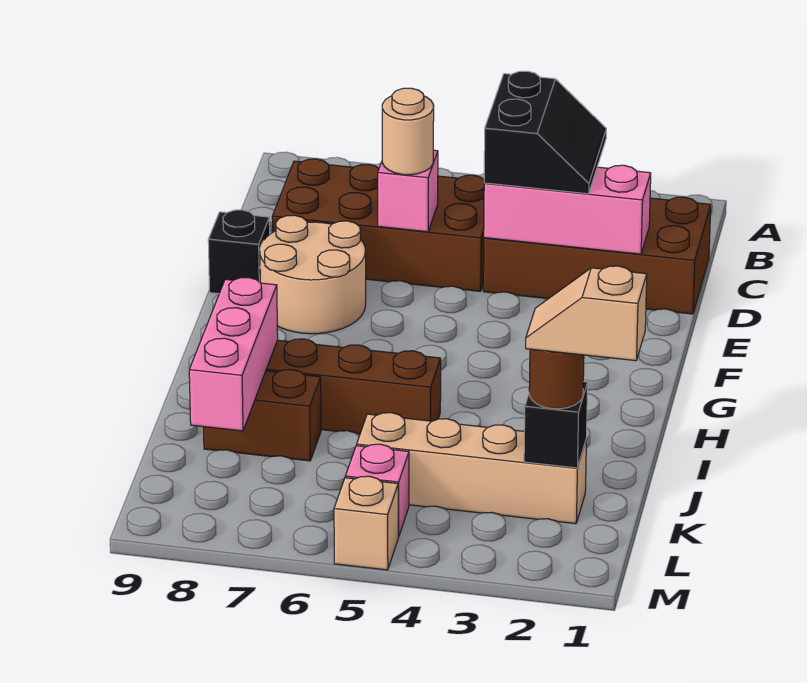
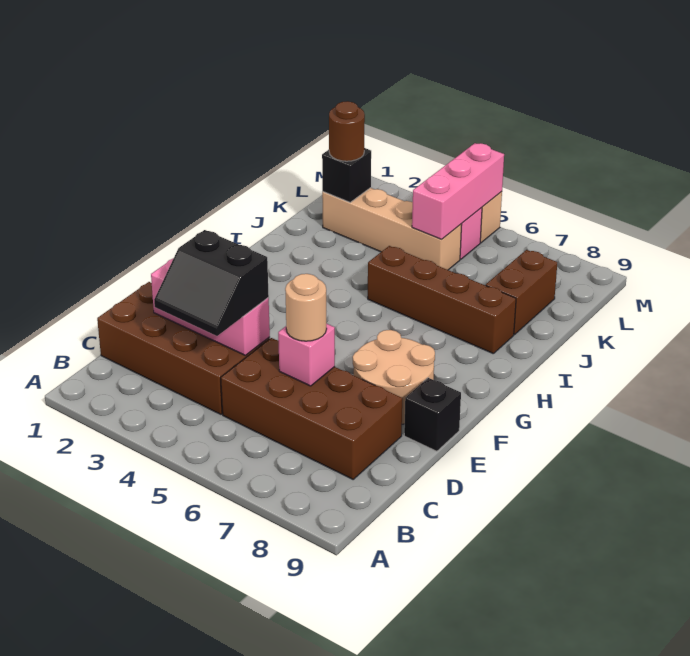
black slope C3:D4 level 3 top 4 -> black slope C3:D4 level 3 top D
pink brick I8:K8 level 2 -> pink brick K5:M5 level 2
brown brick J7:J8 level 1 -> brown brick J8:K8 level 1
tan slope K1:K2 level 4 top 1 -> none

